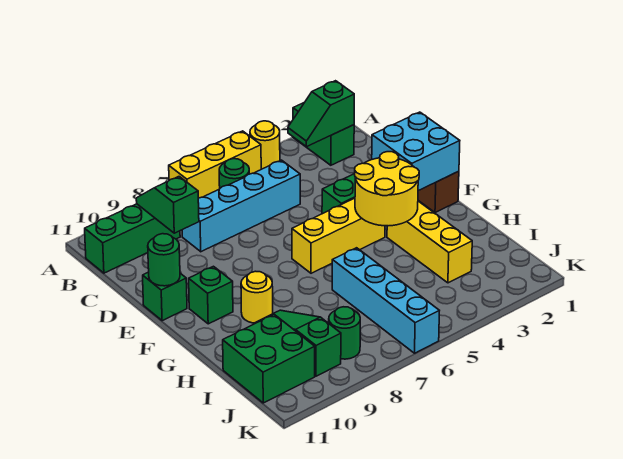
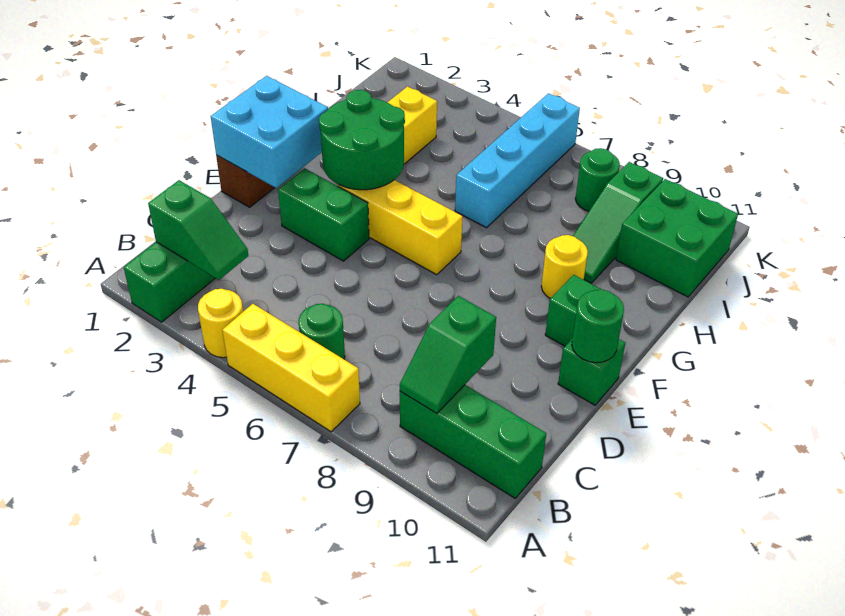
cyan brick C5:C8 level 1 -> none
yellow round brick F3:G4 level 2 -> green round brick F3:G4 level 2

